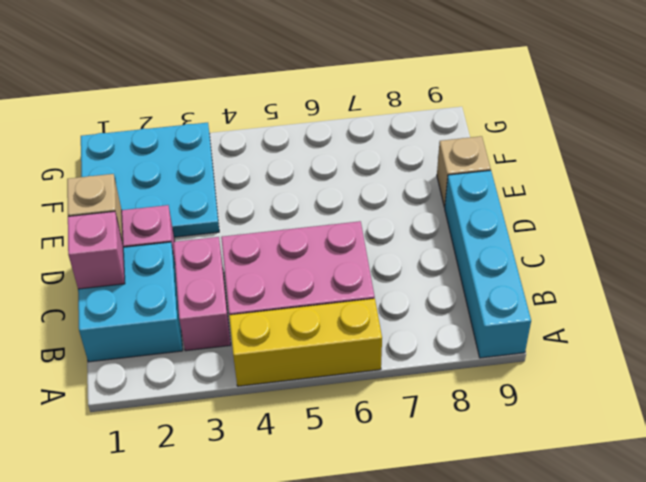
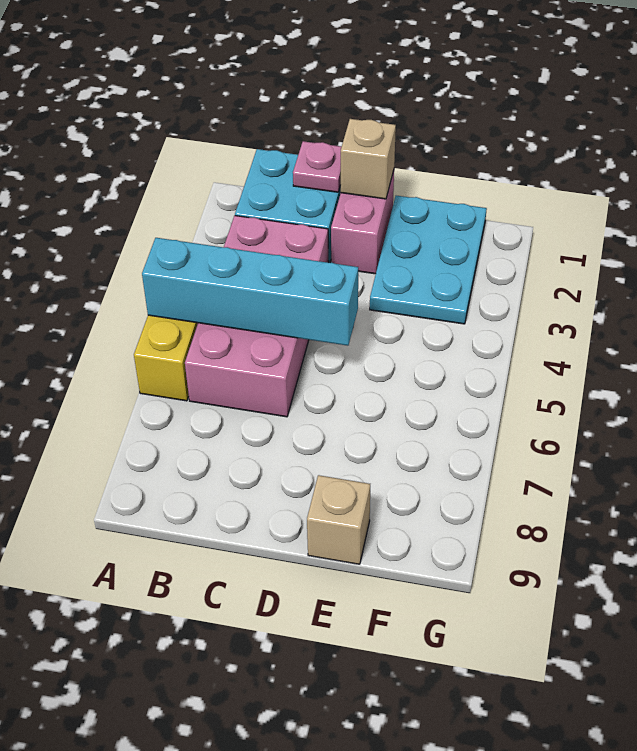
cyan brick A9:D9 level 1 -> cyan brick A5:D5 level 2
pink brick C1 level 2 -> pink plate C1 level 2
cyan plate E1:G3 level 1 -> cyan plate E1:F3 level 1

